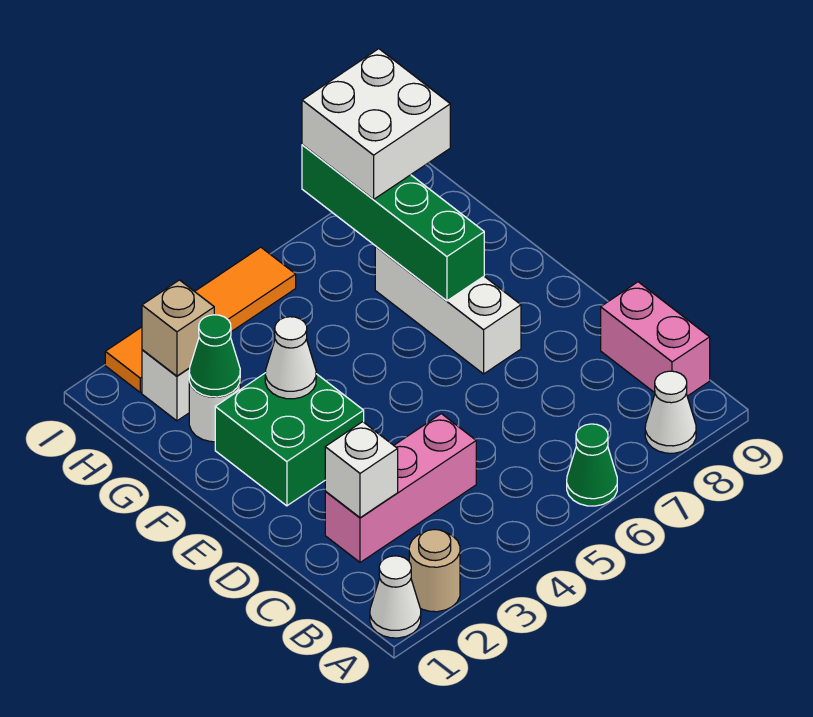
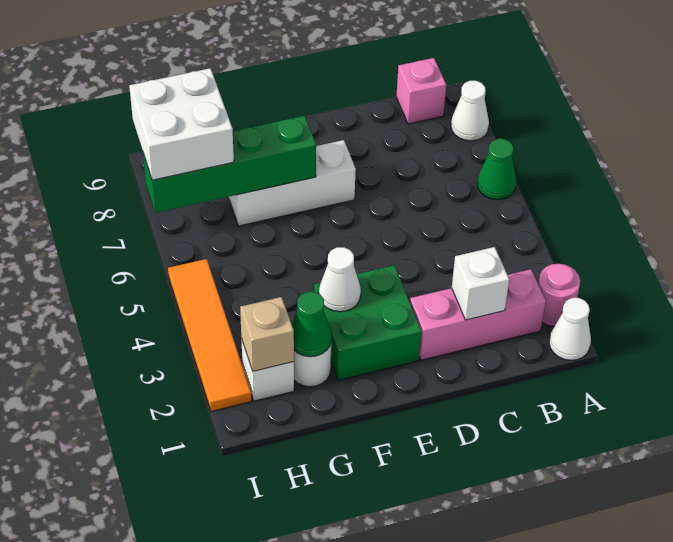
tan round brick A2 level 1 -> pink round brick A2 level 1
pink brick B9:C9 level 1 -> pink brick B9 level 1
pink brick C2:C4 level 1 -> pink brick B2:D2 level 1

